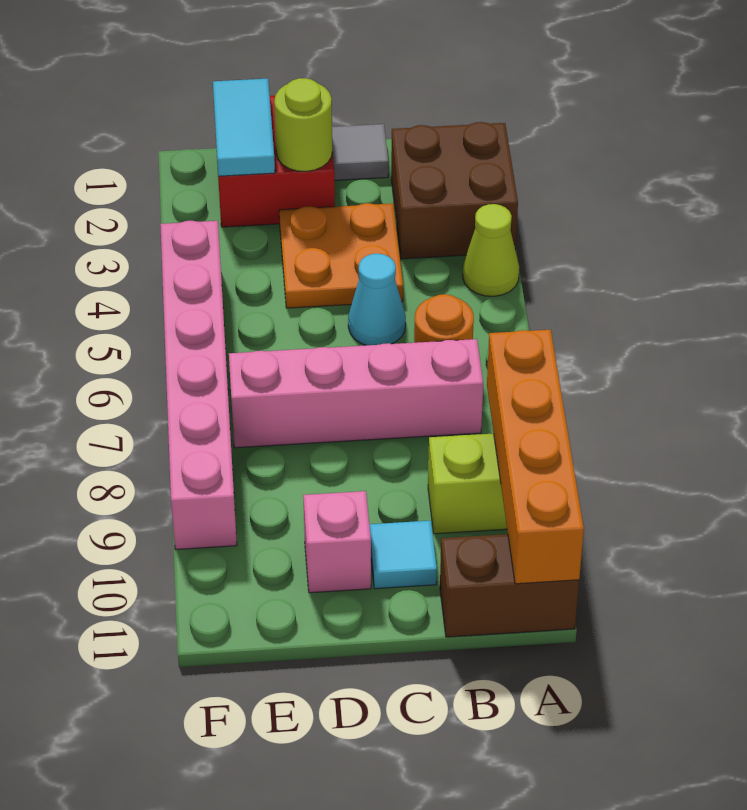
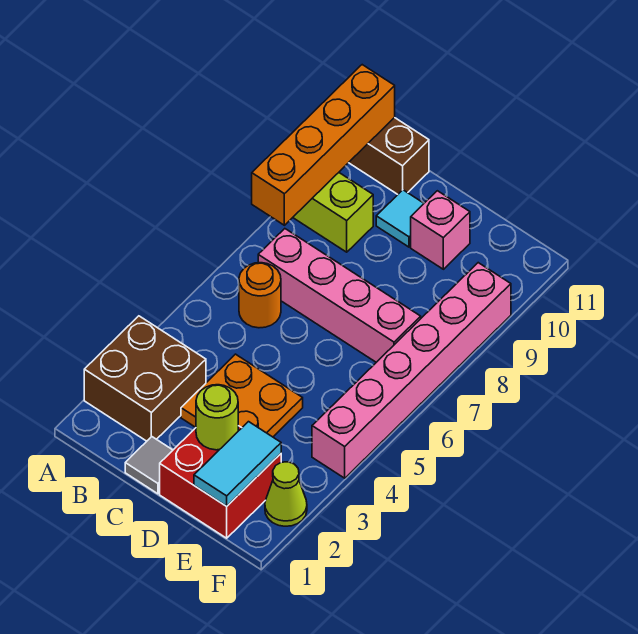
lime cone A4 level 1 -> lime cone F2 level 1
cyan cone C5 level 1 -> none

